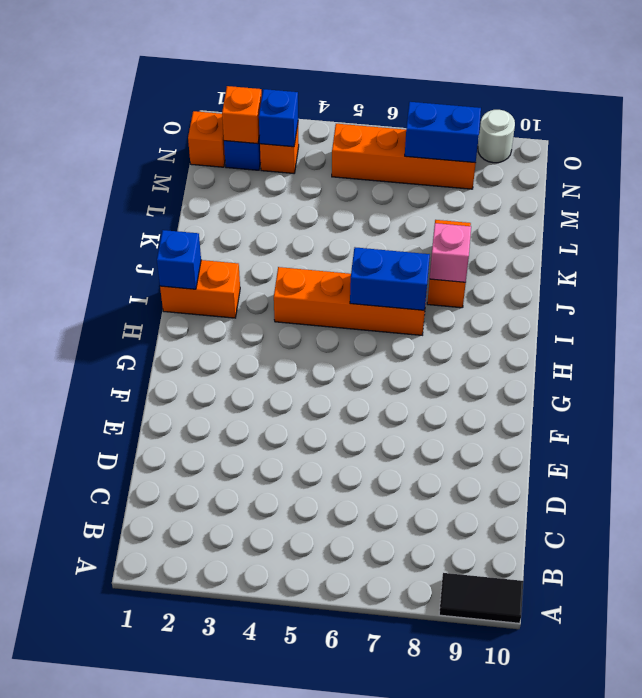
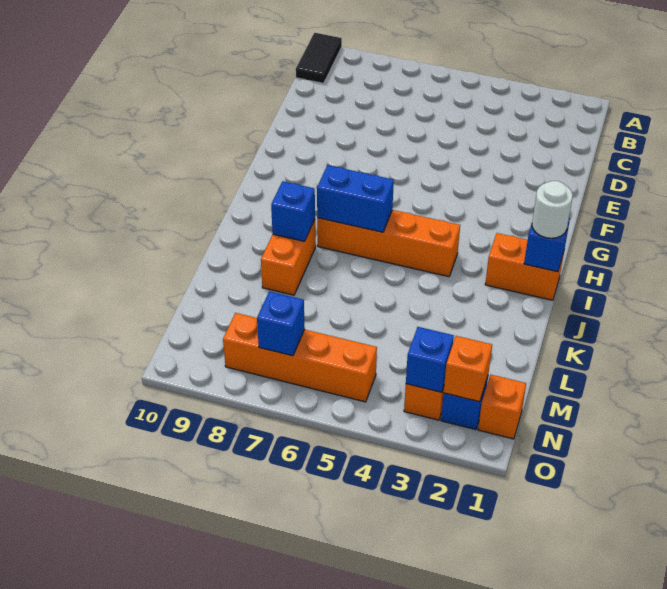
black tile A9:A10 level 1 -> black tile A10:B10 level 1
pink brick J8 level 2 -> blue brick J8 level 2
blue brick N7:N8 level 2 -> blue brick N7 level 2
white round brick O9 level 1 -> white round brick I1 level 3

